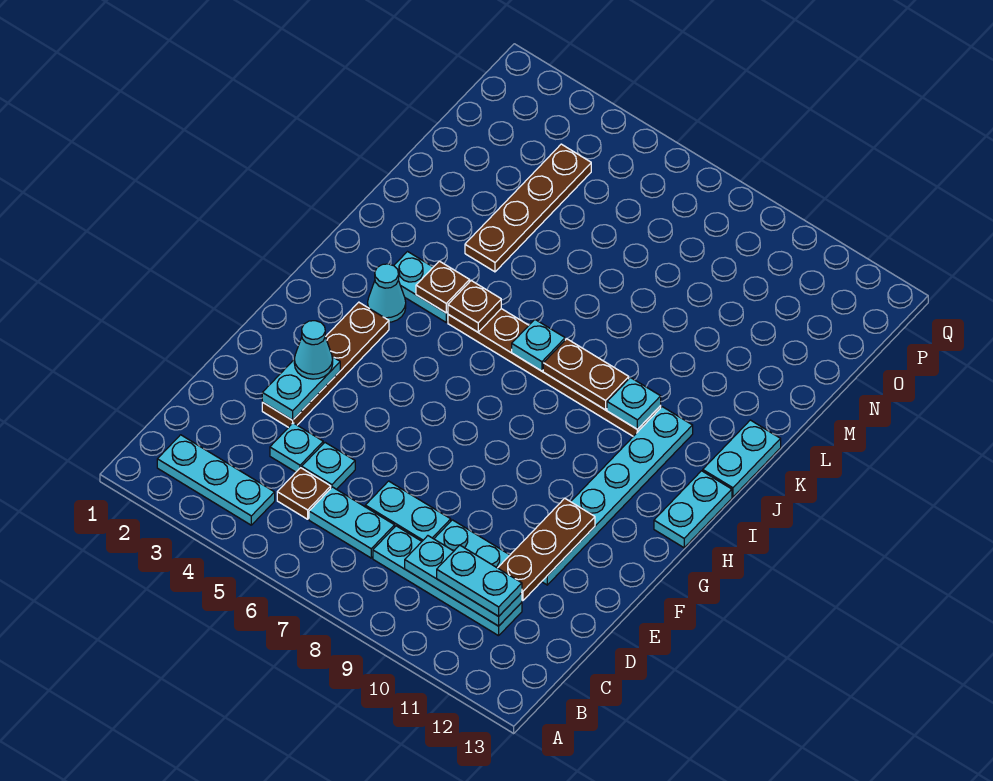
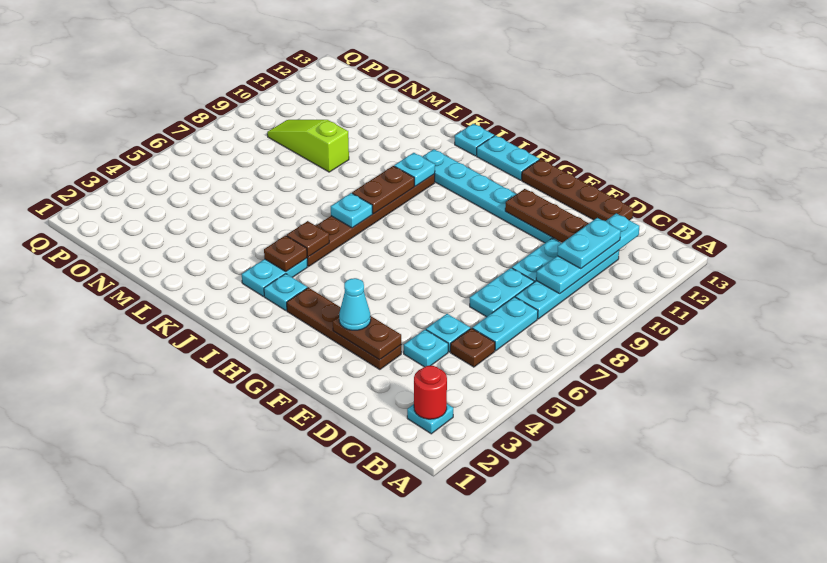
cyan plate B2:B4 level 1 -> cyan plate B2 level 1
none -> red round brick B2 level 2
cyan plate C9:C11 level 2 -> cyan plate C9:C12 level 2
cyan plate E3:F3 level 2 -> brown plate E3:F3 level 2
cyan cone I3 level 1 -> cyan plate I3 level 1
cyan plate J13:K13 level 1 -> cyan plate J13 level 1
brown plate L4:O4 level 1 -> brown plate D13:G13 level 1
none -> lime slope M9:O9 level 1 top M

